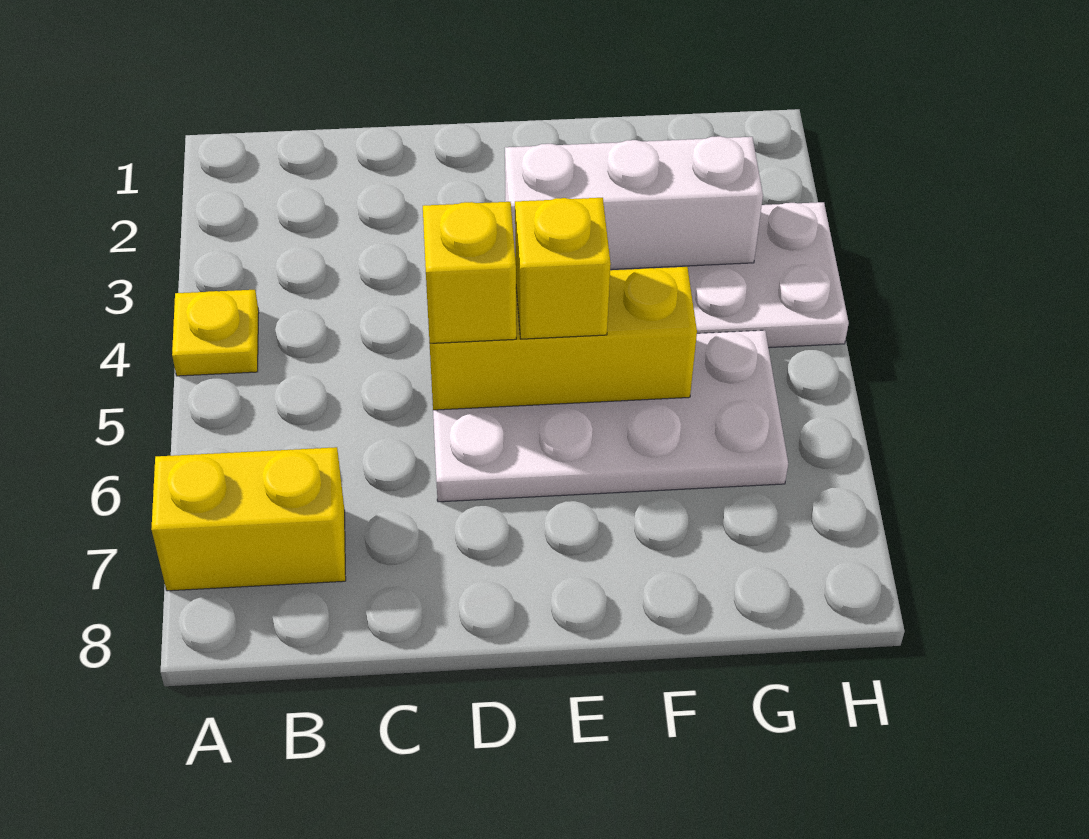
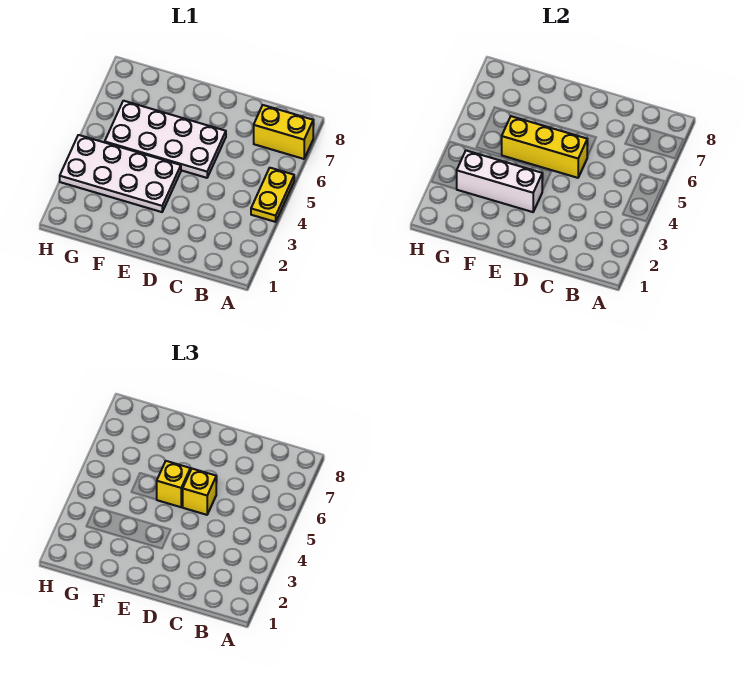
yellow plate A4 level 1 -> yellow plate A4:A5 level 1

